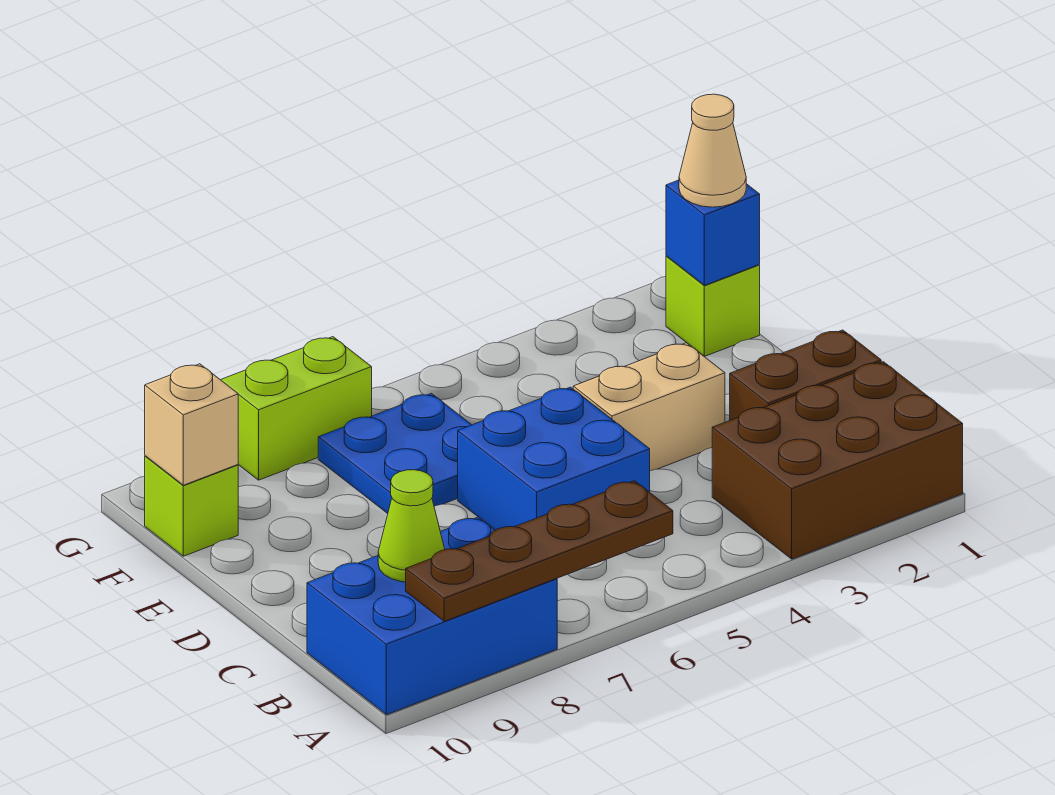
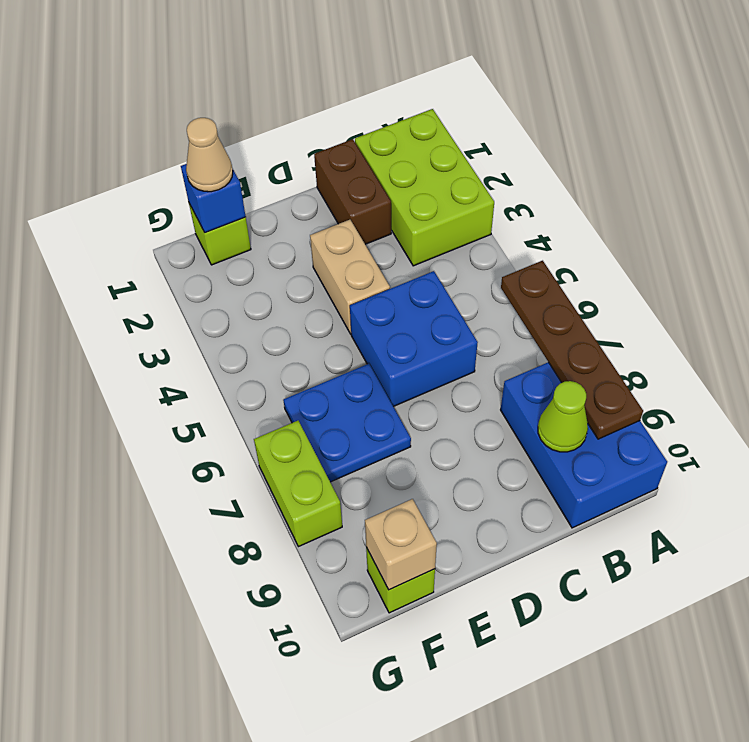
brown brick A1:B3 level 1 -> lime brick A1:B3 level 1

